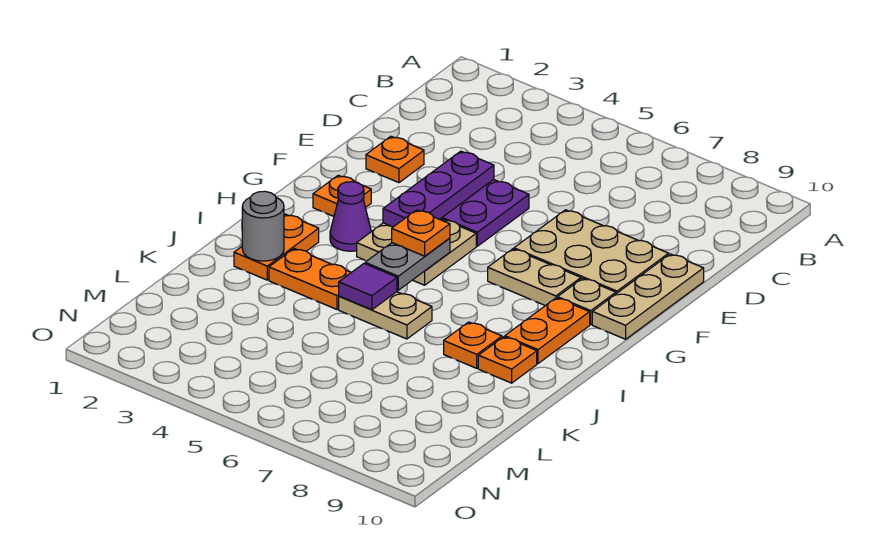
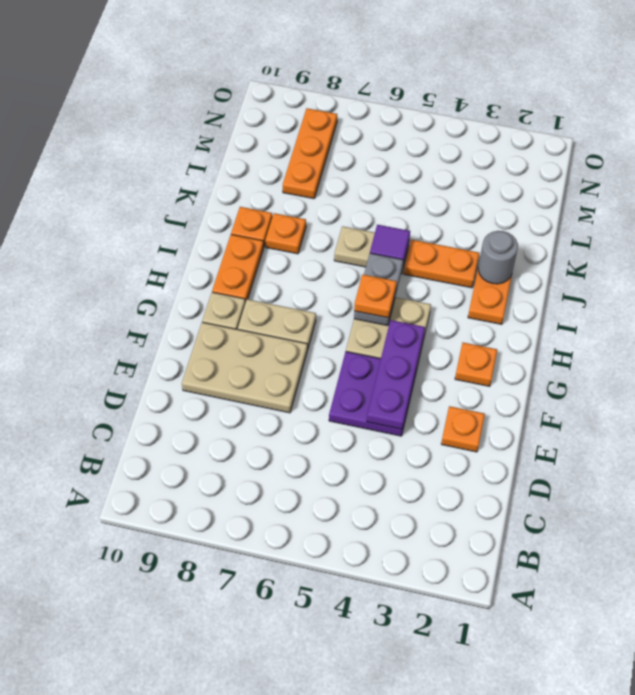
tan plate E10:G10 level 1 -> none
purple cone H3 level 1 -> none
none -> orange plate L8:N8 level 1

